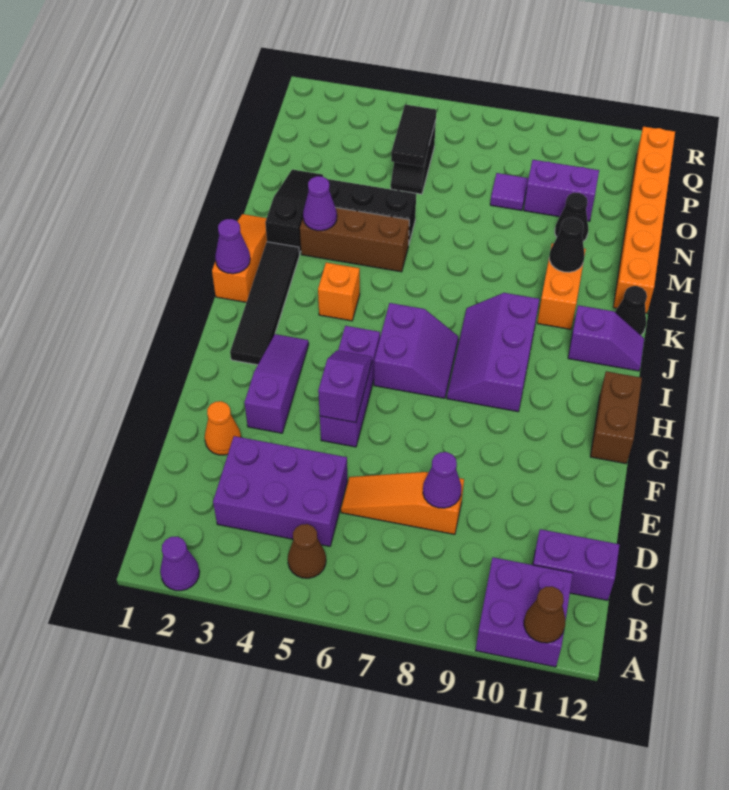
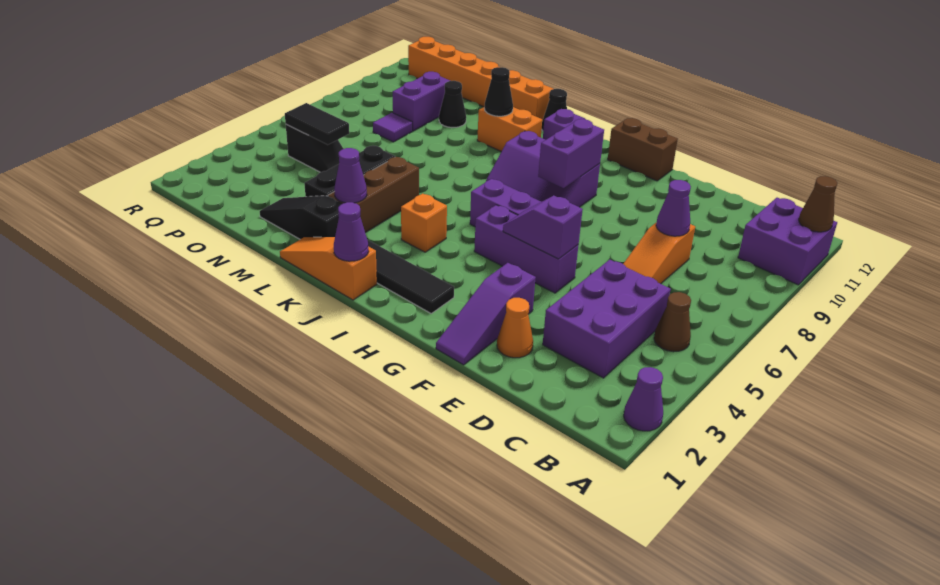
purple brick C11:C12 level 1 -> purple brick H8:H9 level 2
purple slope F3:H3 level 1 top F -> purple slope F1:F3 level 1 top 3

